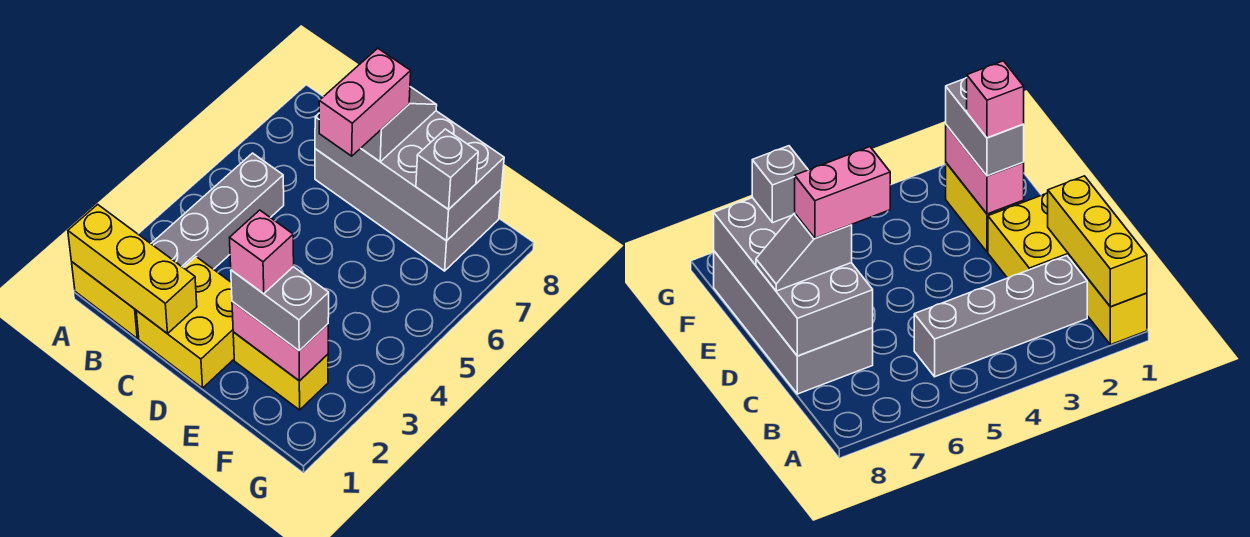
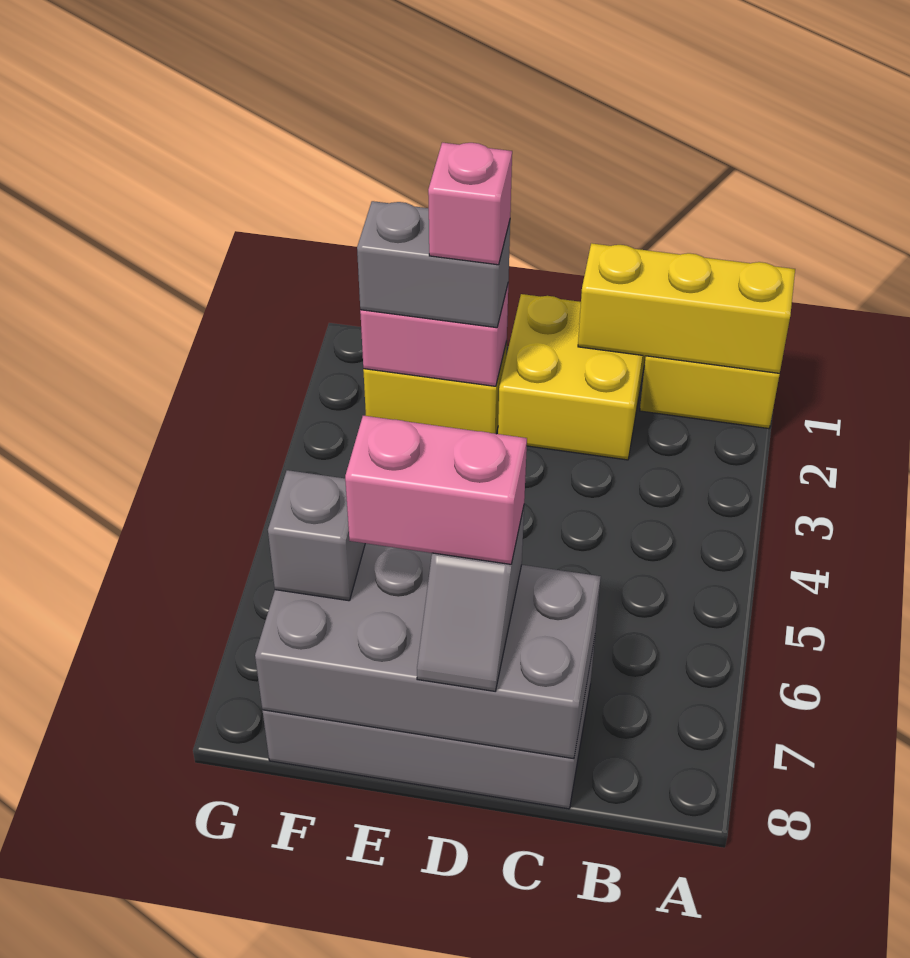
grey brick B2:B5 level 1 -> none
pink brick D6:D7 level 4 -> pink brick D7:E7 level 4

